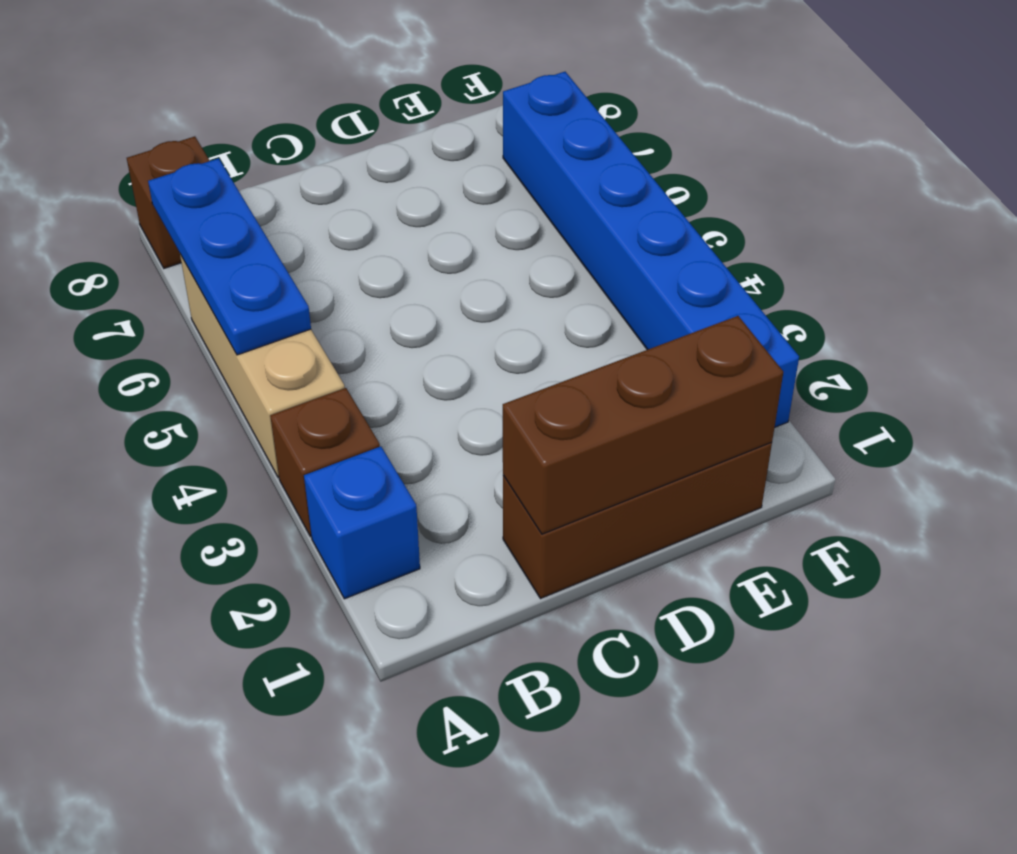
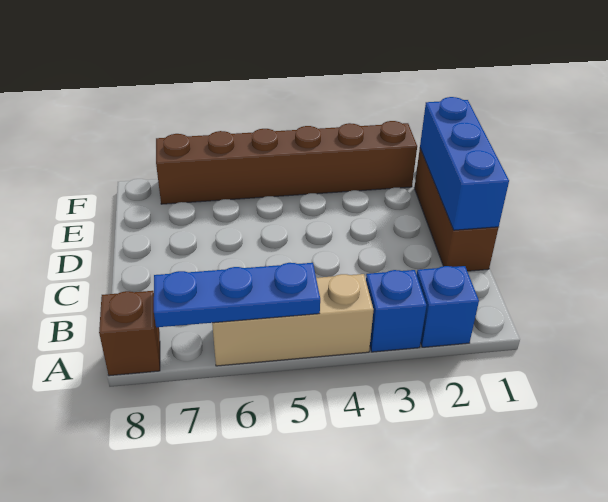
brown brick A3 level 1 -> blue brick A3 level 1
brown brick C1:E1 level 2 -> blue brick C1:E1 level 2
blue brick F2:F7 level 1 -> brown brick F2:F7 level 1

